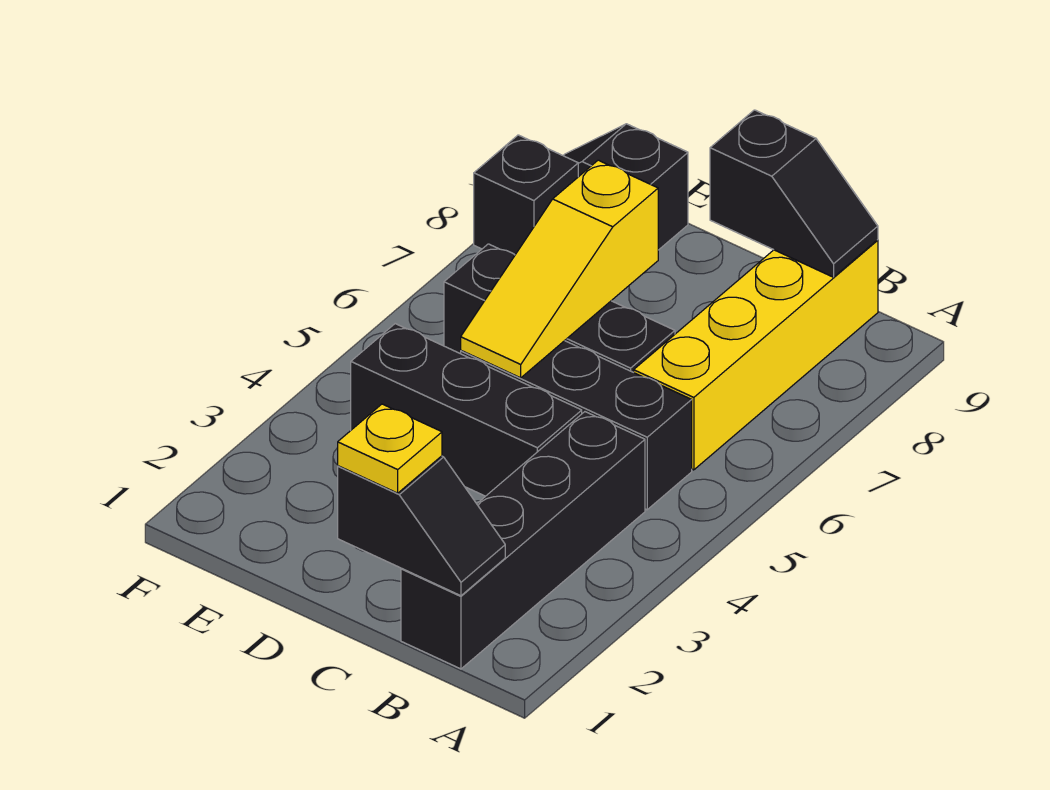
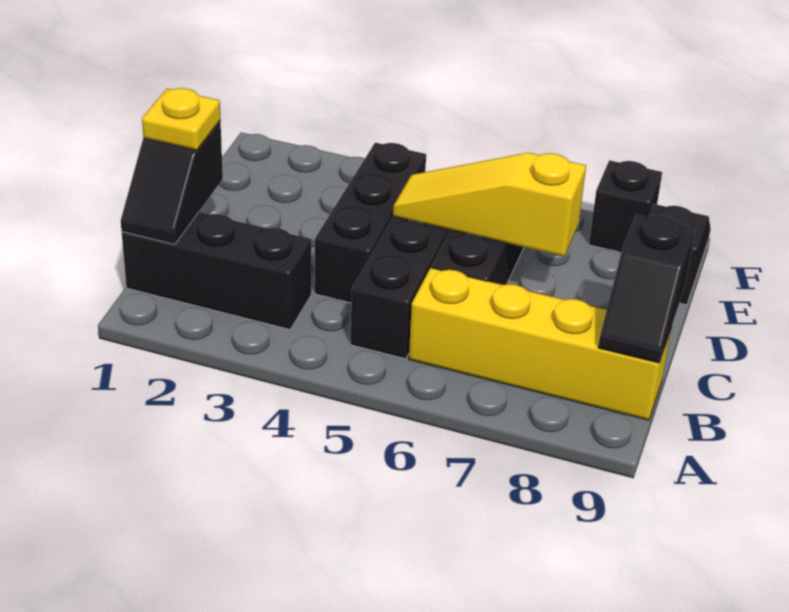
black brick B1:B4 level 1 -> black brick B1:B3 level 1

